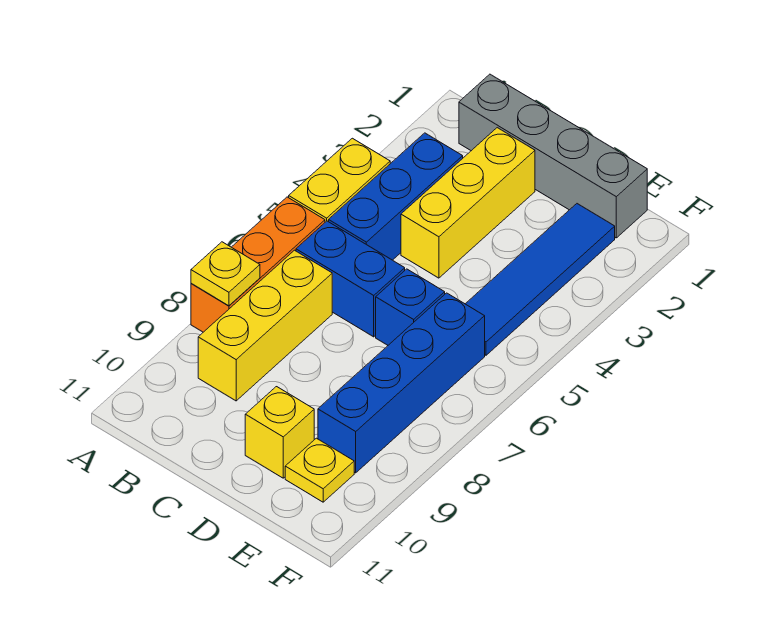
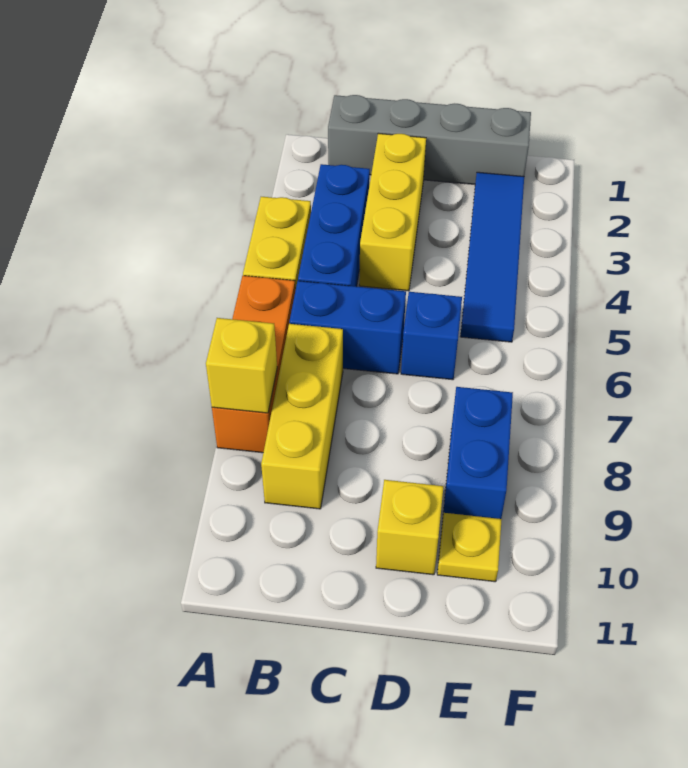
yellow plate A8 level 2 -> yellow brick A8 level 2
blue brick E6:E9 level 1 -> blue brick E8:E9 level 1

